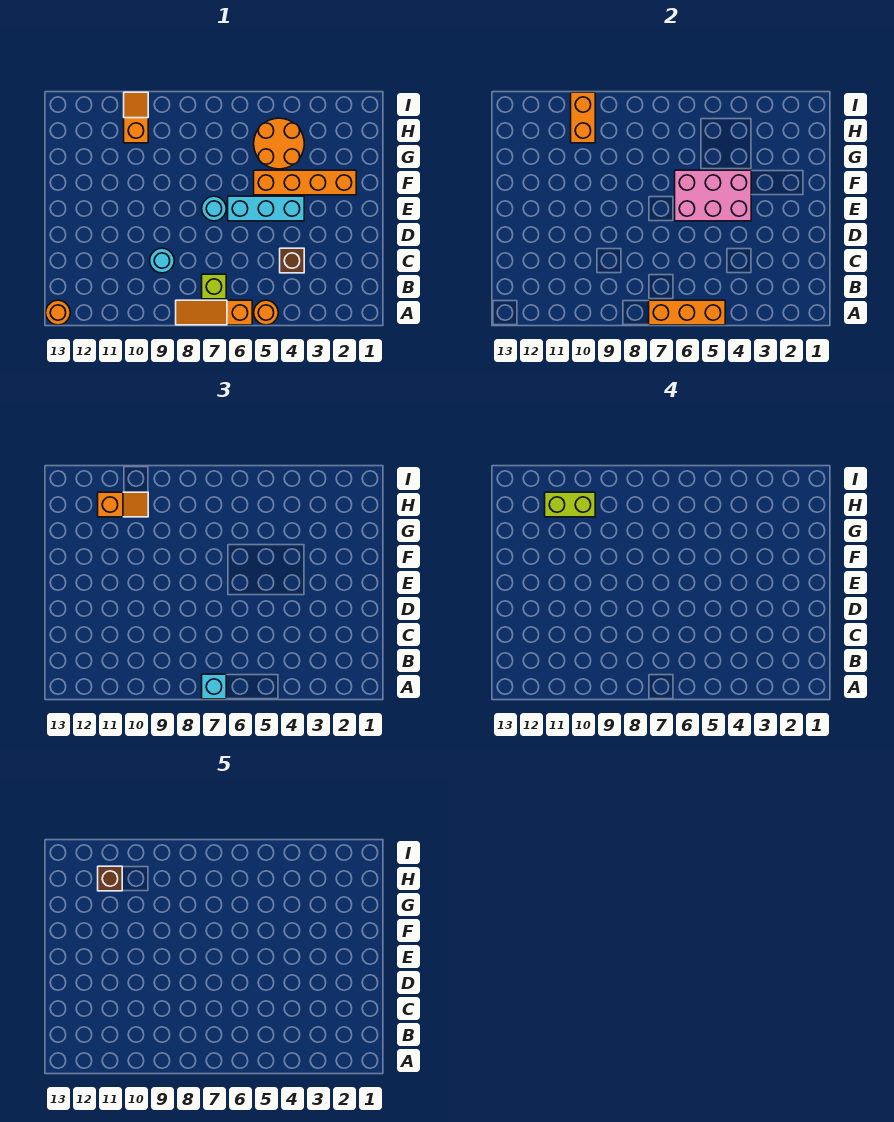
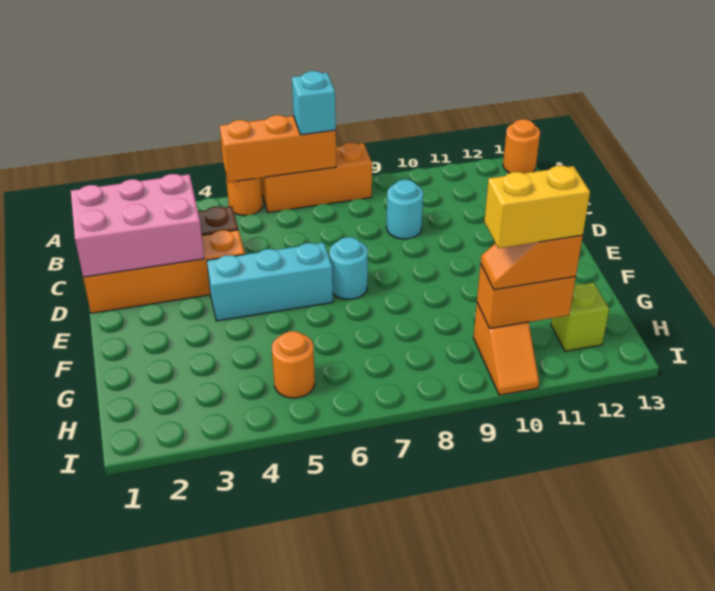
orange slope A6:A8 level 1 top 6 -> orange brick A6:A8 level 1
lime brick B7 level 1 -> lime brick H12 level 1
pink brick E4:F6 level 2 -> pink brick C1:D3 level 2
orange brick F2:F5 level 1 -> orange brick D1:D4 level 1
orange round brick G4:H5 level 1 -> orange round brick H5 level 1
orange brick H10:I10 level 2 -> orange brick H10:H11 level 2
lime brick H10:H11 level 4 -> yellow brick H10:H11 level 4
brown brick H11 level 5 -> none

